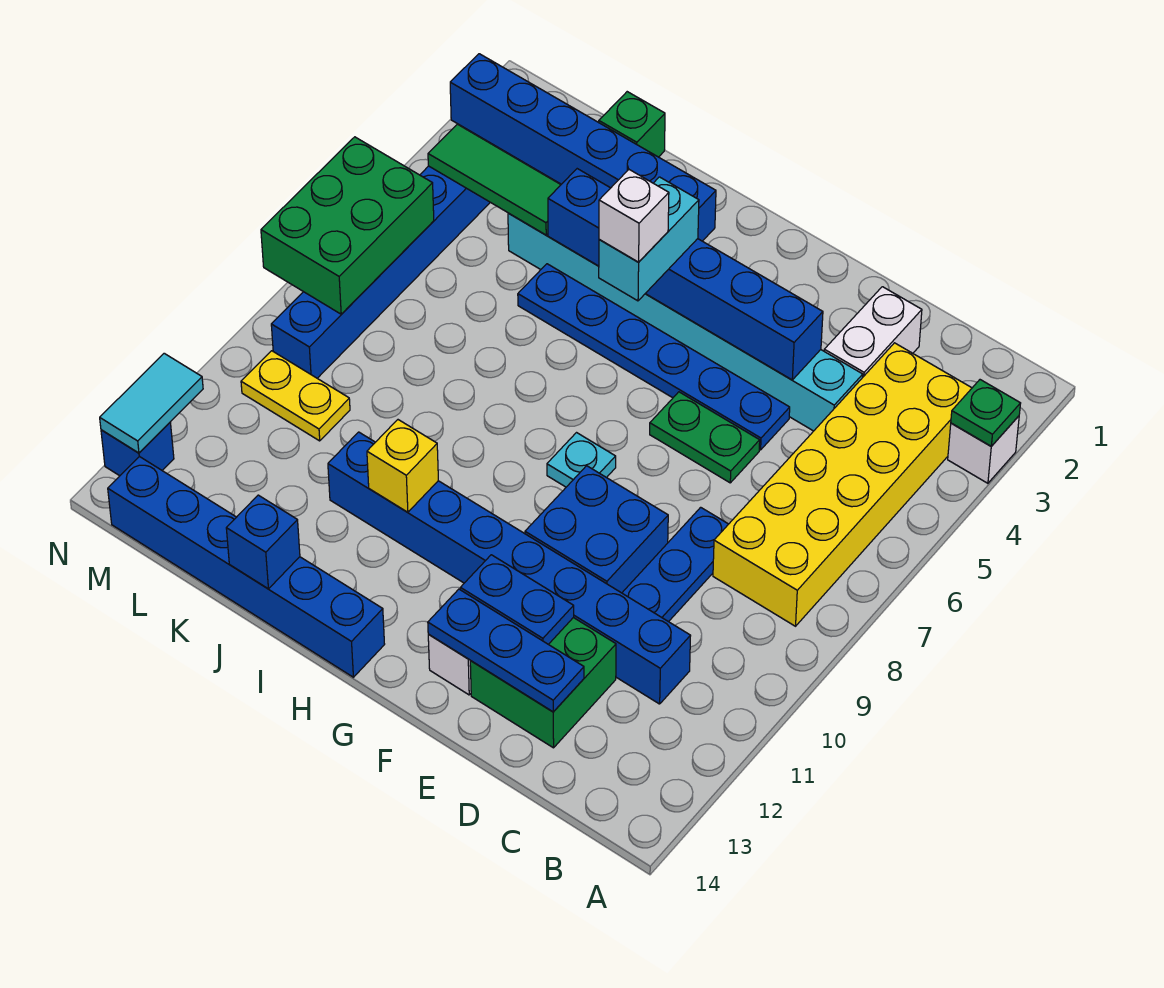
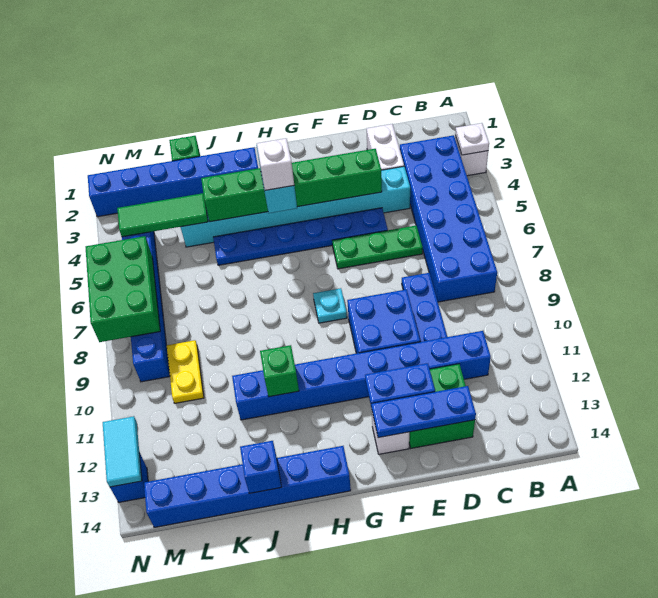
green plate A3 level 2 -> white plate A3 level 2
yellow brick B3:C8 level 1 -> blue brick B3:C8 level 1
blue brick E4:J4 level 2 -> green brick E4:J4 level 2
green plate E6:F6 level 1 -> green plate D6:F6 level 1
yellow brick I11 level 2 -> green brick I11 level 2
yellow plate L10:M10 level 1 -> yellow plate L9:L10 level 1

